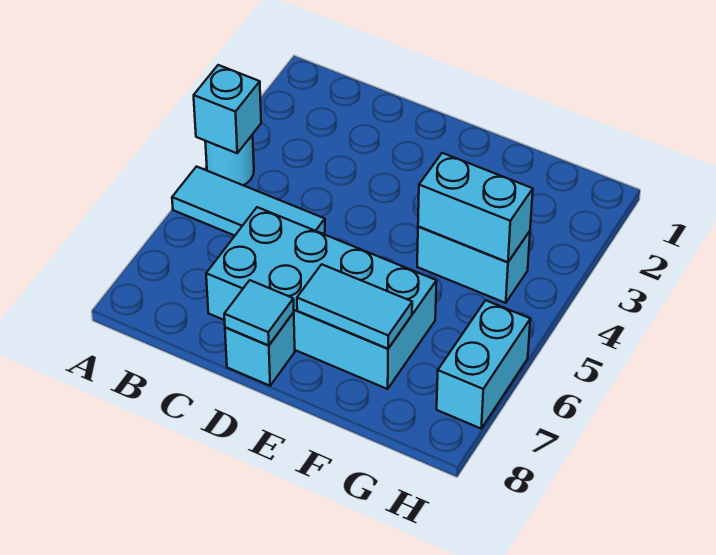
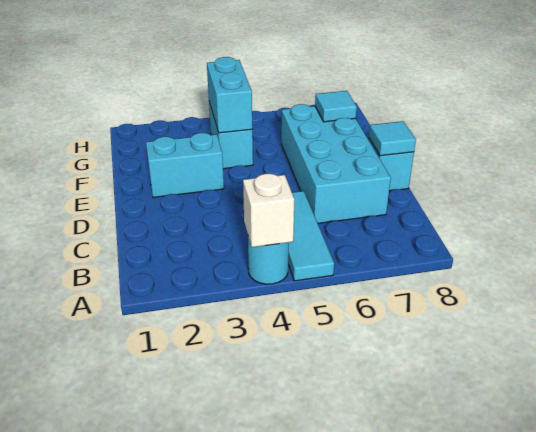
cyan brick A4 level 2 -> white brick A4 level 2
cyan tile E7:F7 level 2 -> cyan tile F7 level 2
cyan brick H6:H7 level 1 -> cyan brick E2:E3 level 1

